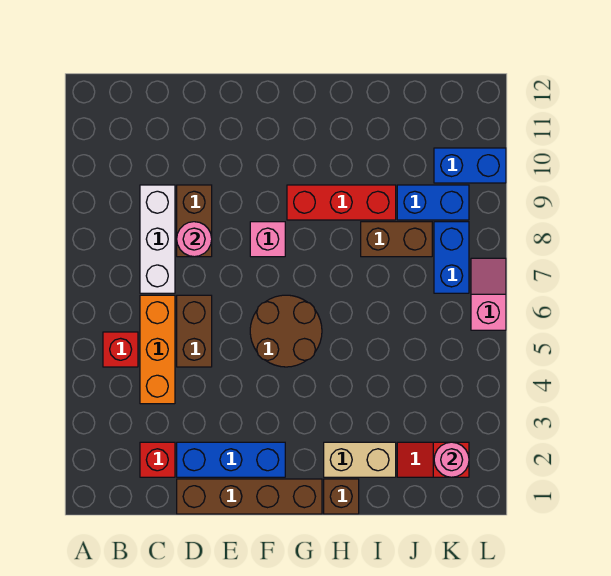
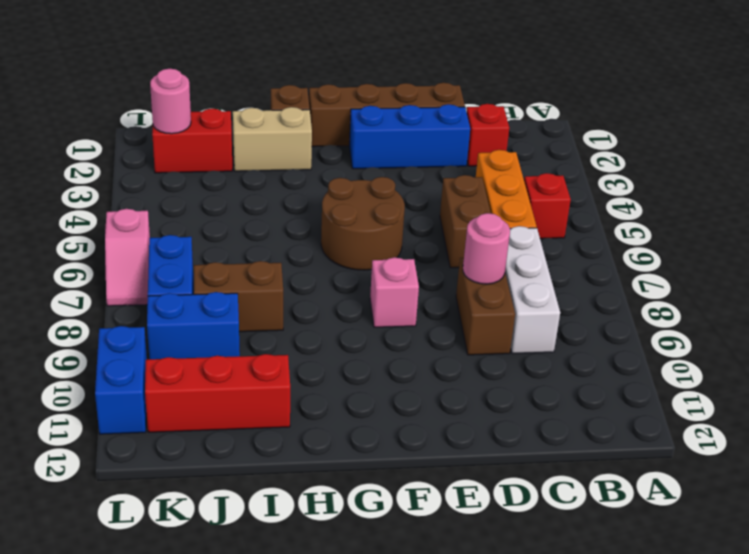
red brick G9:I9 level 1 -> red brick I11:K11 level 1
red slope J2:K2 level 1 top K -> red brick J2:K2 level 1
blue brick K10:L10 level 1 -> blue brick L10:L11 level 1

